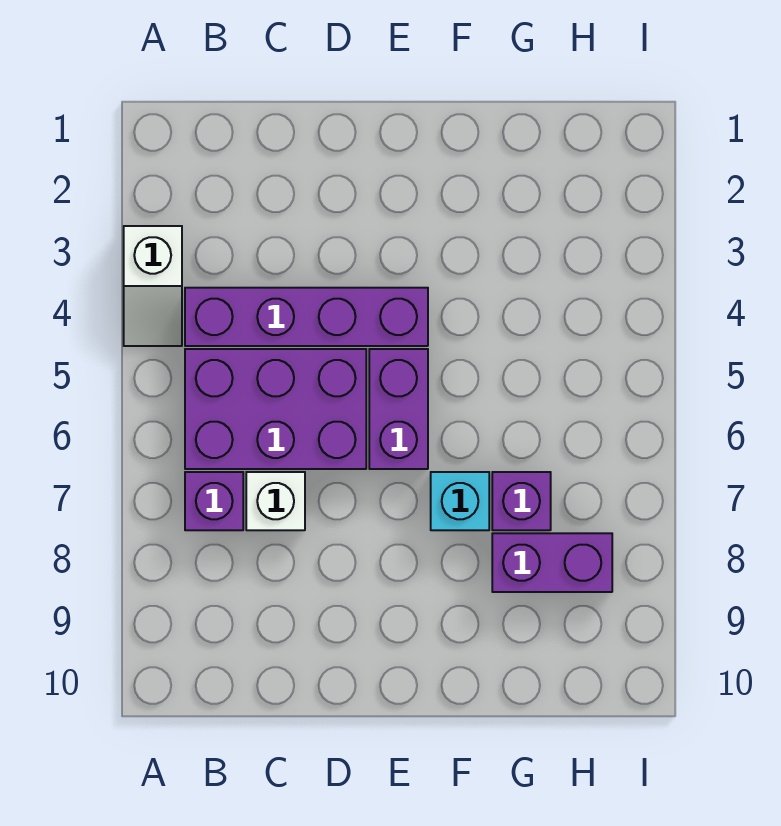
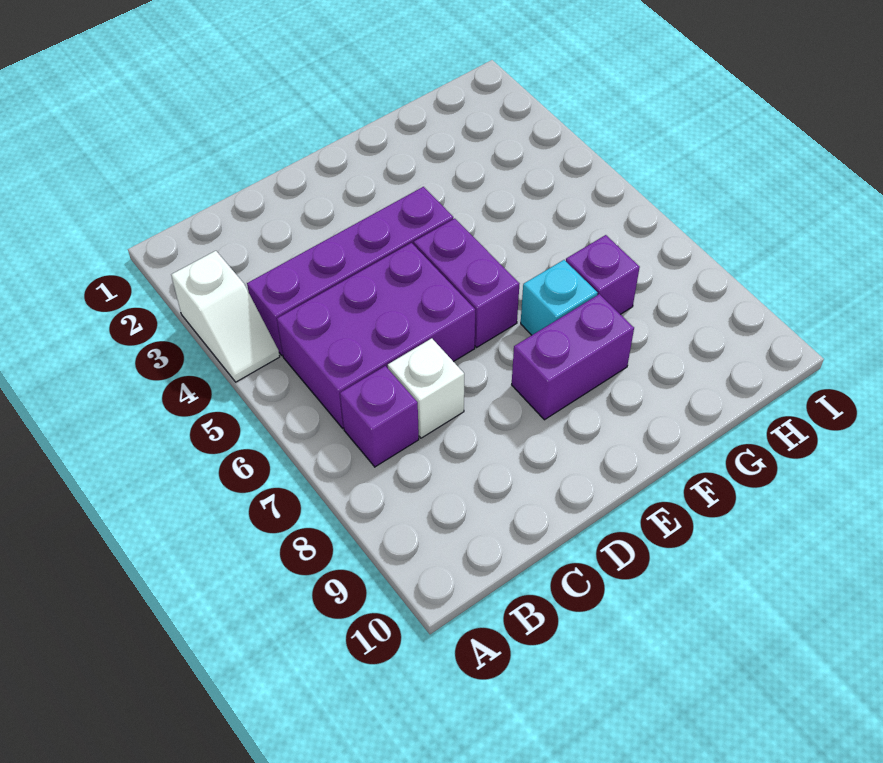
purple brick G8:H8 level 1 -> purple brick E8:F8 level 1

